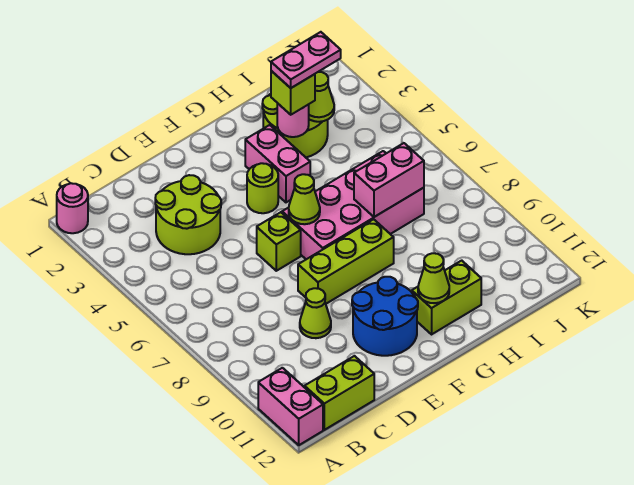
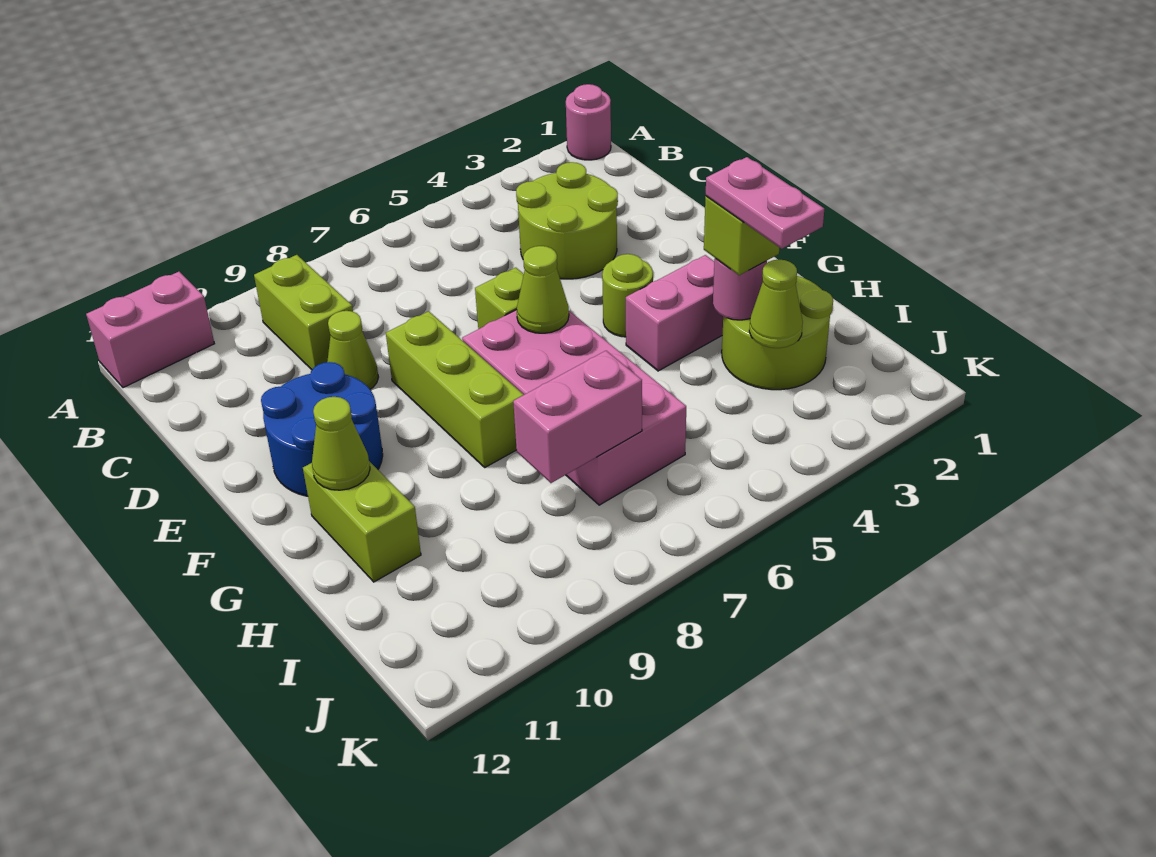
lime brick B12:C12 level 1 -> lime brick B9:C9 level 1
pink brick H7:I7 level 2 -> pink brick I7:I8 level 2

